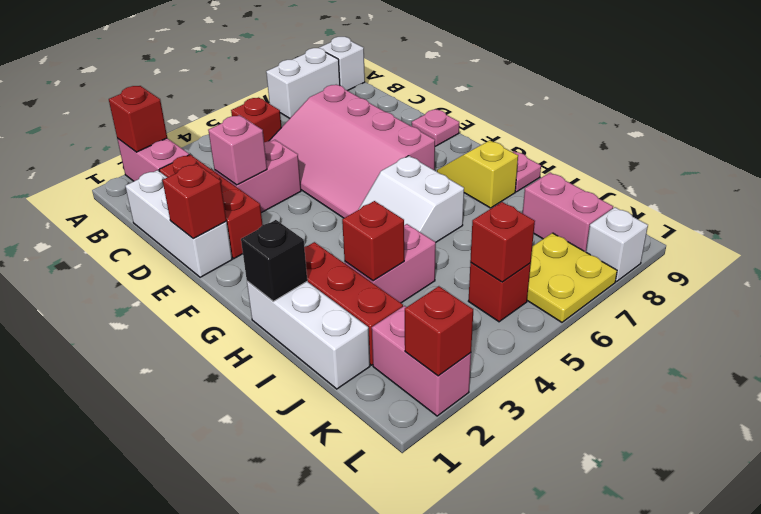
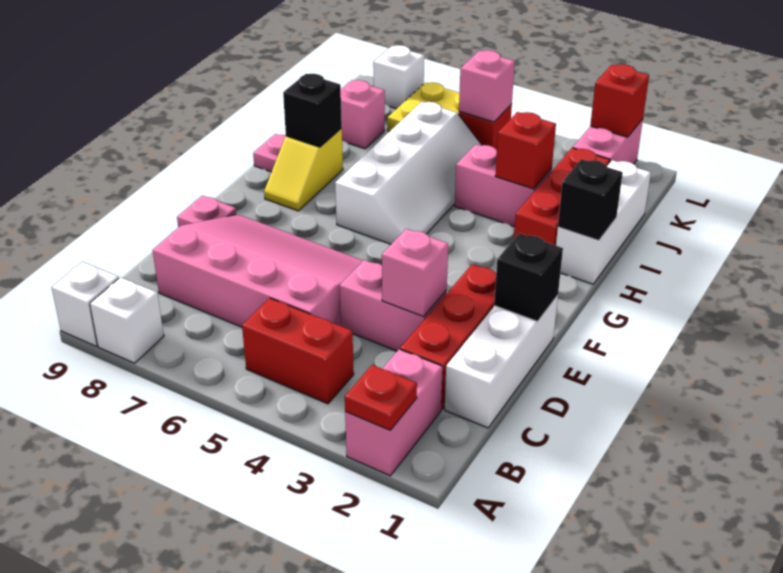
red brick A2 level 2 -> red plate A2 level 2
white brick A7:A8 level 1 -> white brick A8 level 1
red brick B5 level 1 -> red brick B4:B5 level 1
pink slope C5:F7 level 1 top 7 -> pink slope C5:E8 level 1 top C
red brick E1 level 2 -> black brick E1 level 2
white slope G5:H6 level 1 top 6 -> white slope G5:J6 level 1 top 6
none -> black brick H8 level 2
pink brick J8:K8 level 1 -> pink brick J8 level 1
red brick K5 level 2 -> pink brick K5 level 2

